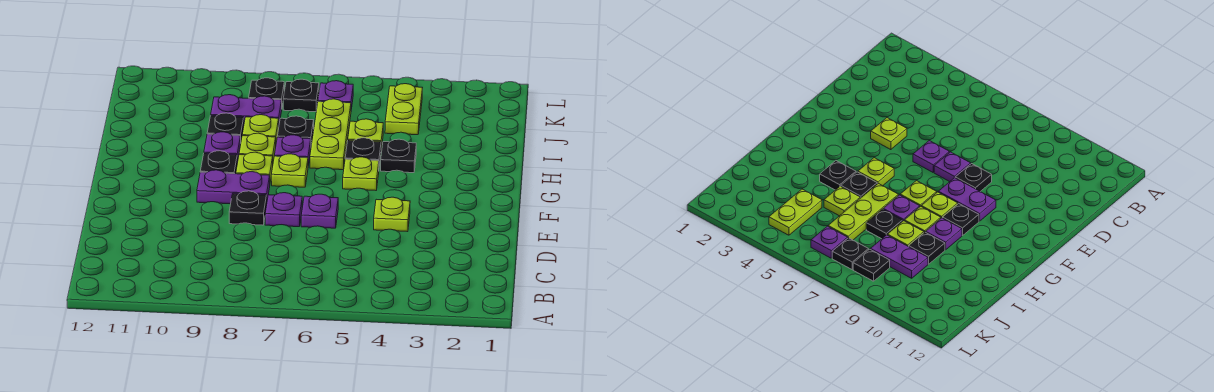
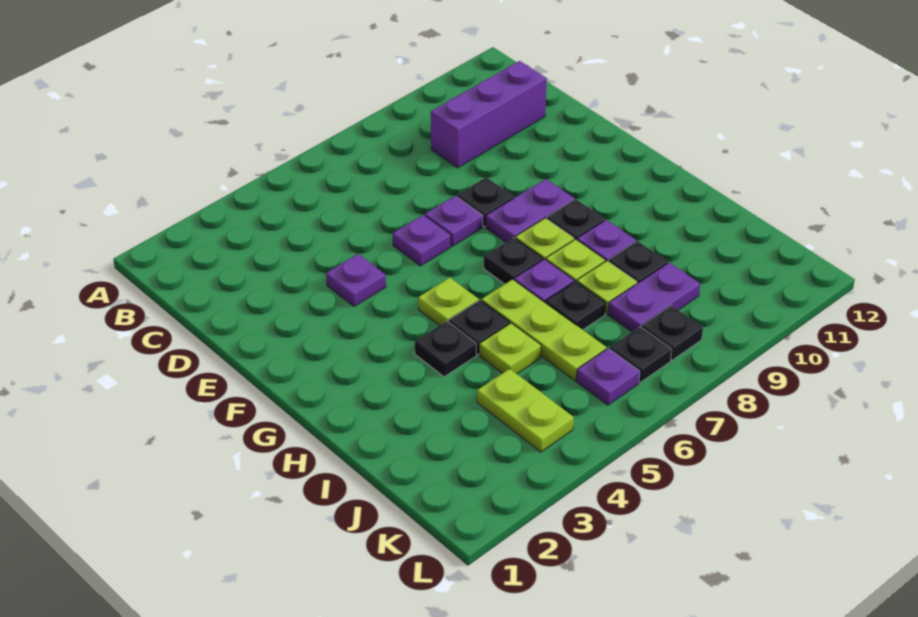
none -> purple brick C9:C11 level 1
lime plate E4 level 1 -> purple plate E4 level 1
lime plate G7 level 1 -> black plate G7 level 1

